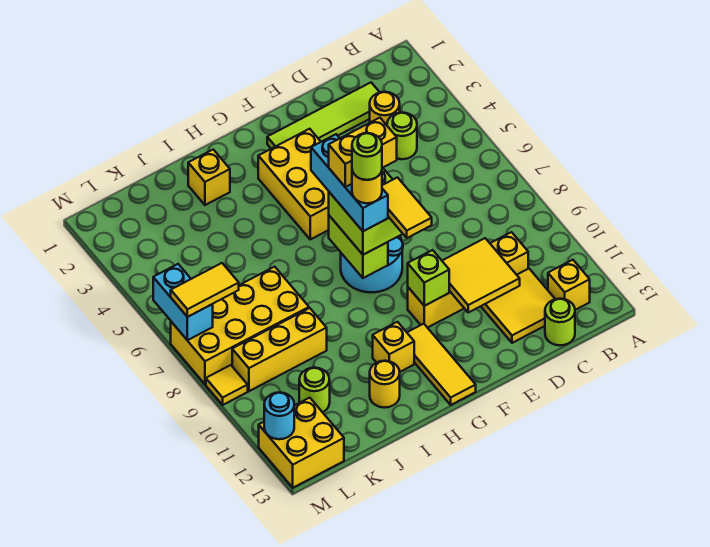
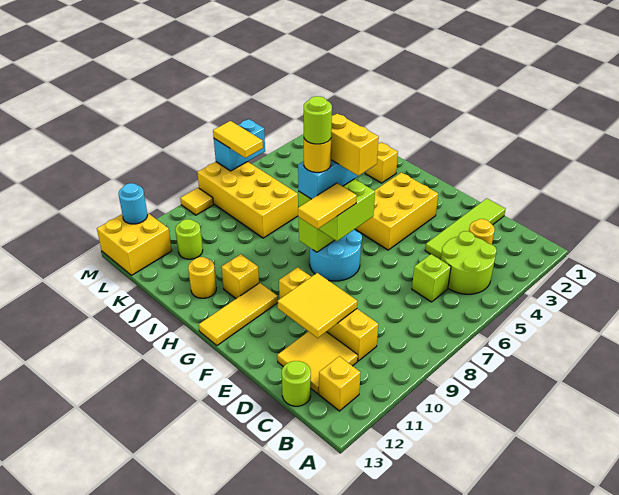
lime tile C2:F2 level 1 -> lime tile D1:D4 level 1
lime round brick C4 level 1 -> lime round brick B4:C5 level 1
lime brick F10 level 2 -> lime brick C6 level 1
yellow brick J9:L9 level 1 -> none

